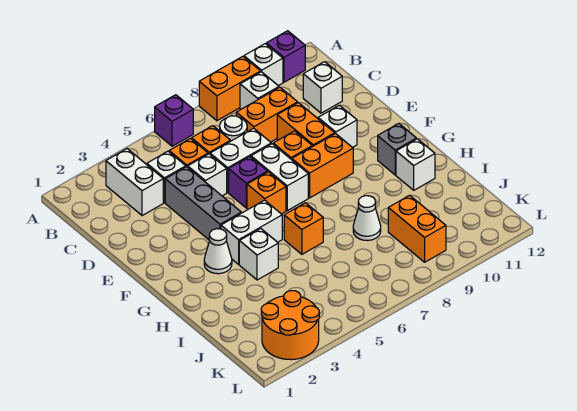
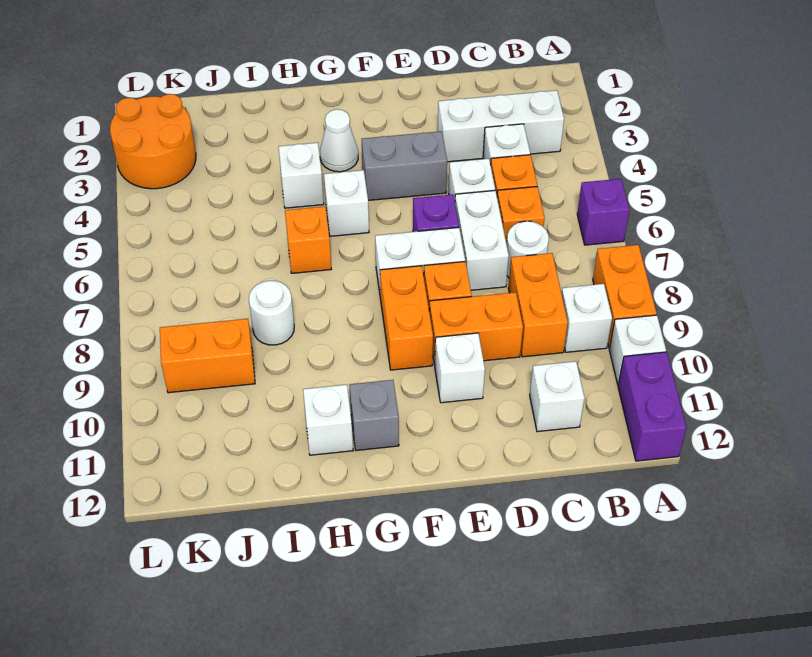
purple brick A11 level 1 -> purple brick A11:A12 level 1
white brick B3:C3 level 1 -> white brick B3:D3 level 1
grey brick D4:F4 level 1 -> grey brick E4:F4 level 1
orange brick F6 level 1 -> none
white brick G4:G5 level 1 -> white brick G5 level 1
white cone I8 level 1 -> white round brick I8 level 1

